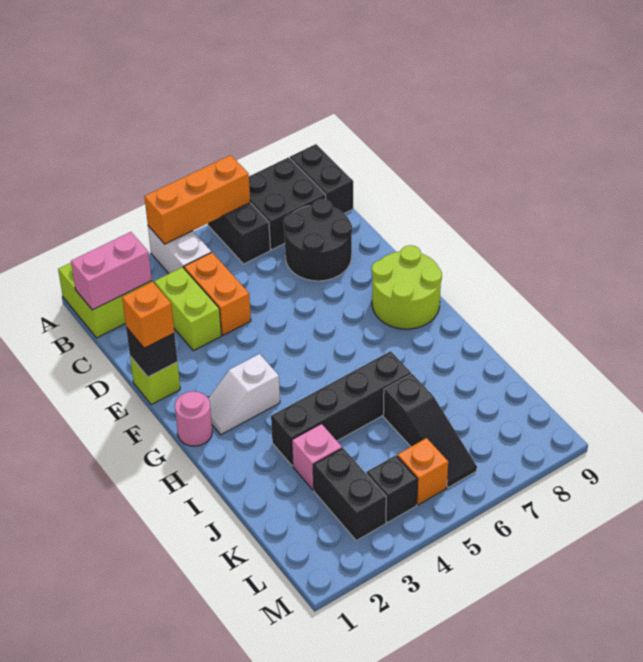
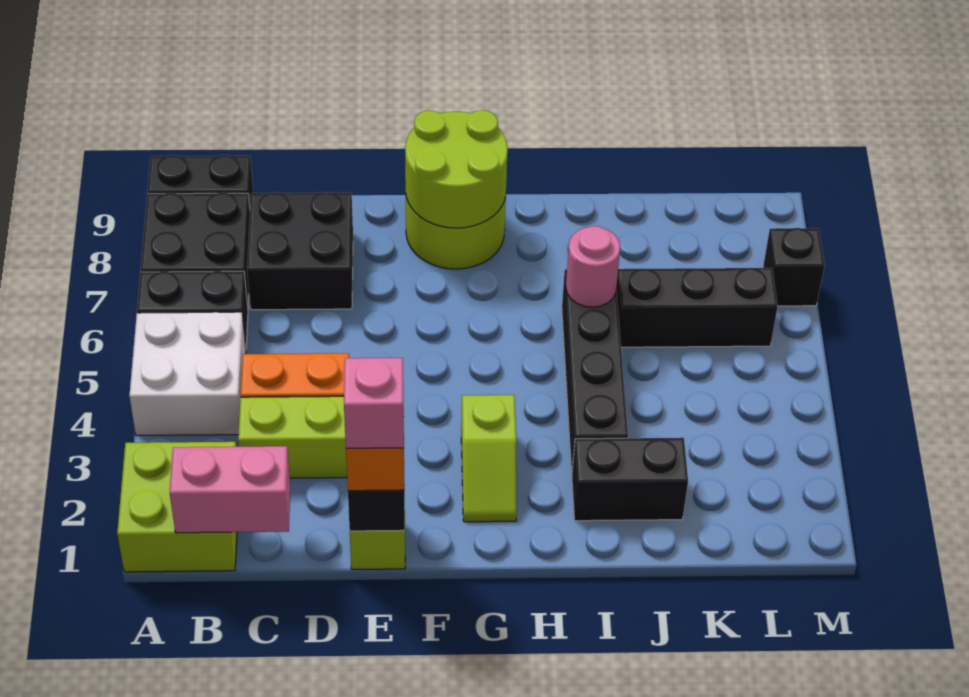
white brick A4:B4 level 1 -> white brick A4:B5 level 1
orange brick A4:A6 level 2 -> none
pink brick B1:B2 level 2 -> pink brick B1:C1 level 2
black round brick C7:D8 level 1 -> black brick C7:D8 level 1
none -> lime round brick F8:G9 level 2
pink round brick G1 level 1 -> pink round brick I6 level 2
white slope G2:G3 level 1 top 3 -> lime slope G2:G3 level 1 top 3
pink brick J3 level 1 -> pink brick E1 level 4
black slope J6:L6 level 1 top J -> black brick J6:L6 level 1
black brick K3:L3 level 1 -> black brick I2:J2 level 1
black brick L4 level 1 -> black brick M7 level 1
orange brick L5 level 1 -> none

